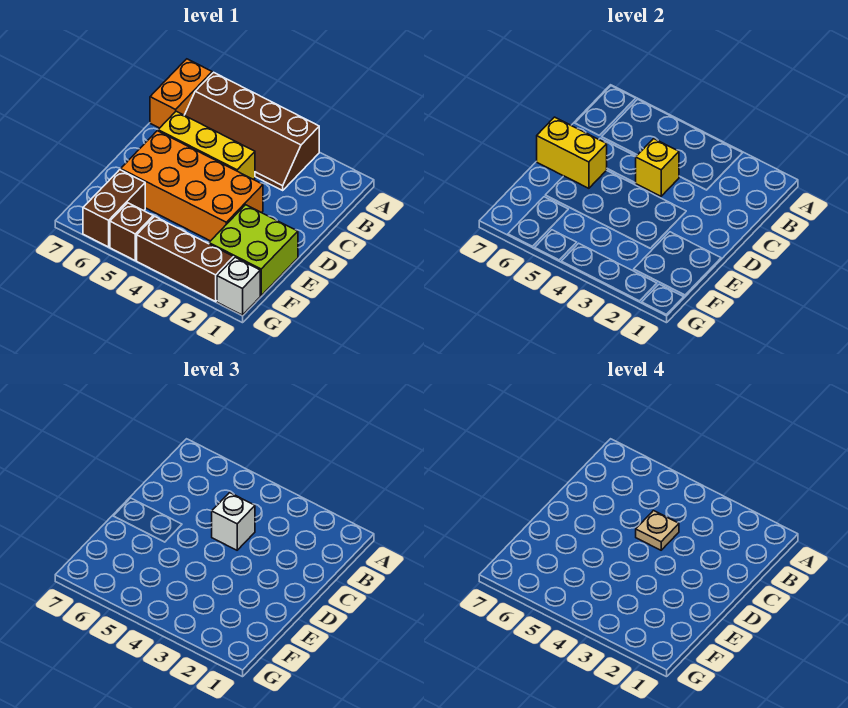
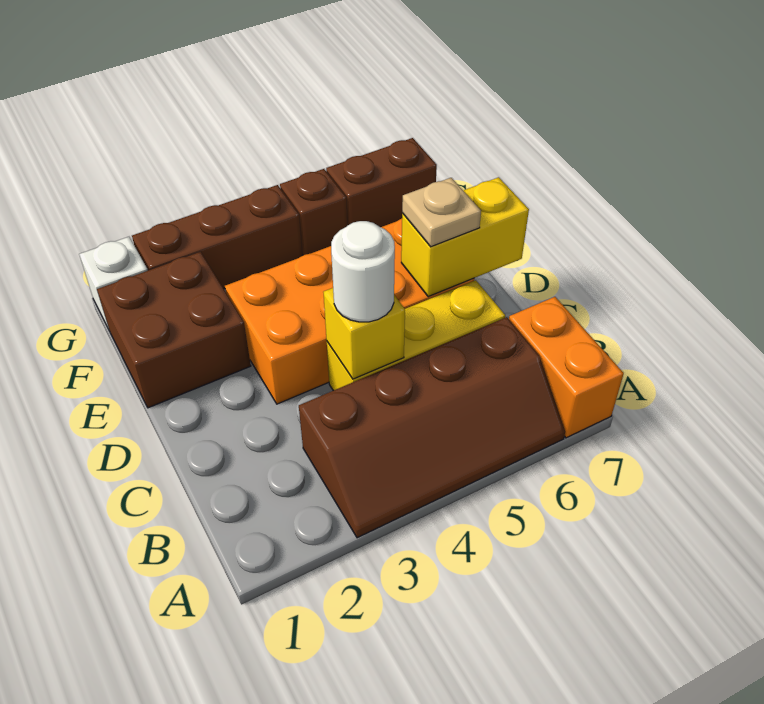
brown slope A3:B6 level 1 top A -> brown slope A3:B6 level 1 top B
white brick C4 level 3 -> white round brick C4 level 3
tan plate C4 level 4 -> tan plate D6 level 3
lime brick E1:F2 level 1 -> brown brick E1:F2 level 1
brown brick F6:G6 level 1 -> brown brick G6:G7 level 1

